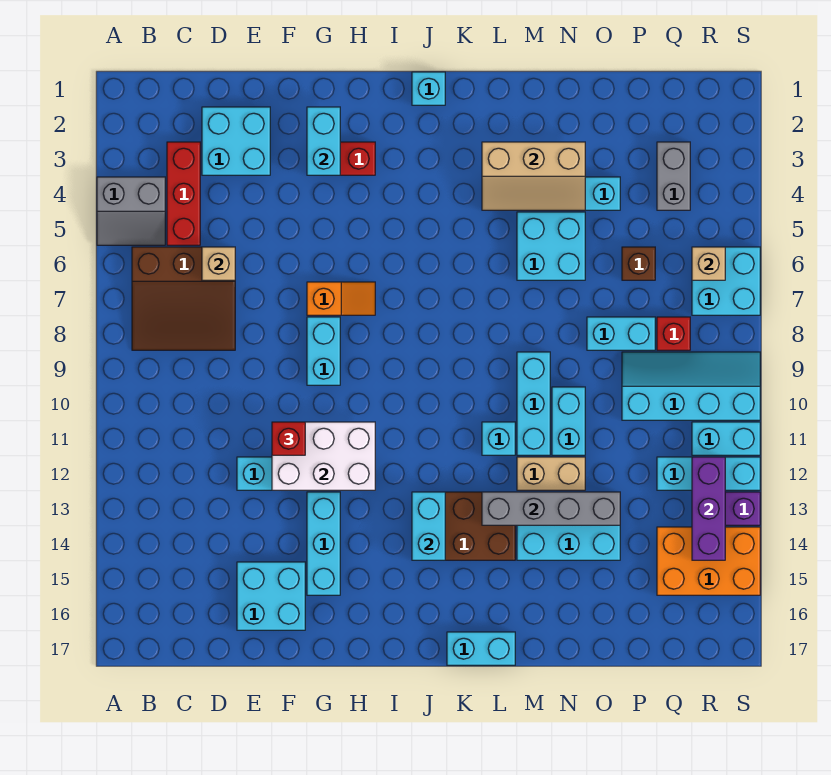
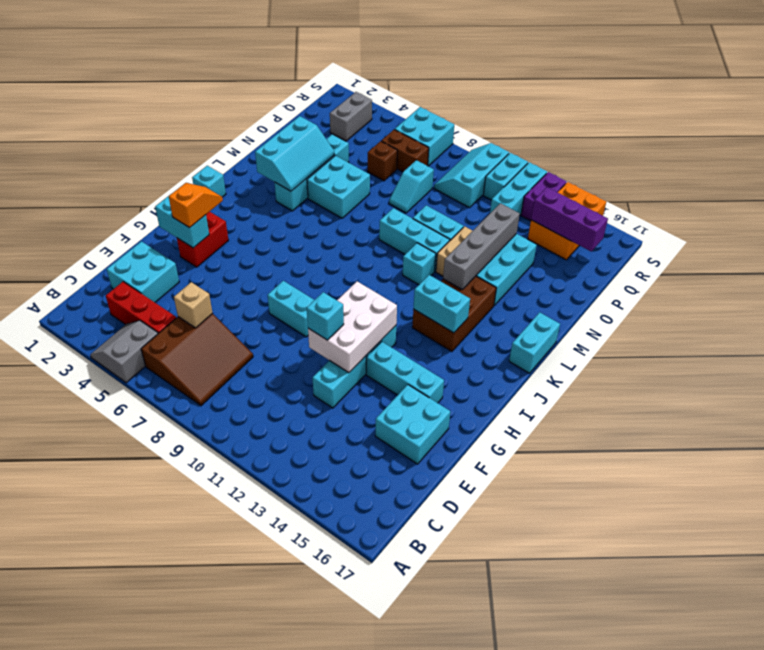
grey slope A4:B5 level 1 top 4 -> grey slope A4:B5 level 1 top 5
red brick F11 level 3 -> cyan brick F11 level 3
orange slope G7:H7 level 1 top G -> orange slope G3:H3 level 3 top G
tan slope L3:N4 level 2 top 3 -> cyan slope L3:N4 level 2 top 3
cyan brick O8:P8 level 1 -> cyan slope O8:P8 level 1 top P
cyan slope P9:S10 level 1 top 10 -> cyan slope Q9:S10 level 1 top 10
grey brick Q3:Q4 level 1 -> grey brick Q3:R3 level 1
none -> brown brick Q6:Q7 level 1
red brick Q8 level 1 -> none
tan brick R6 level 2 -> none
purple brick R12:R14 level 2 -> purple brick Q14:Q16 level 2

